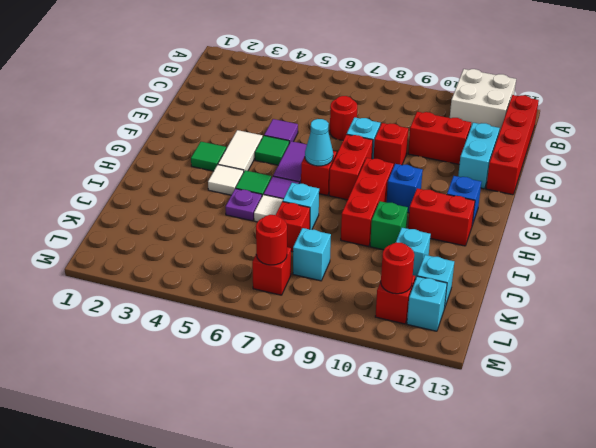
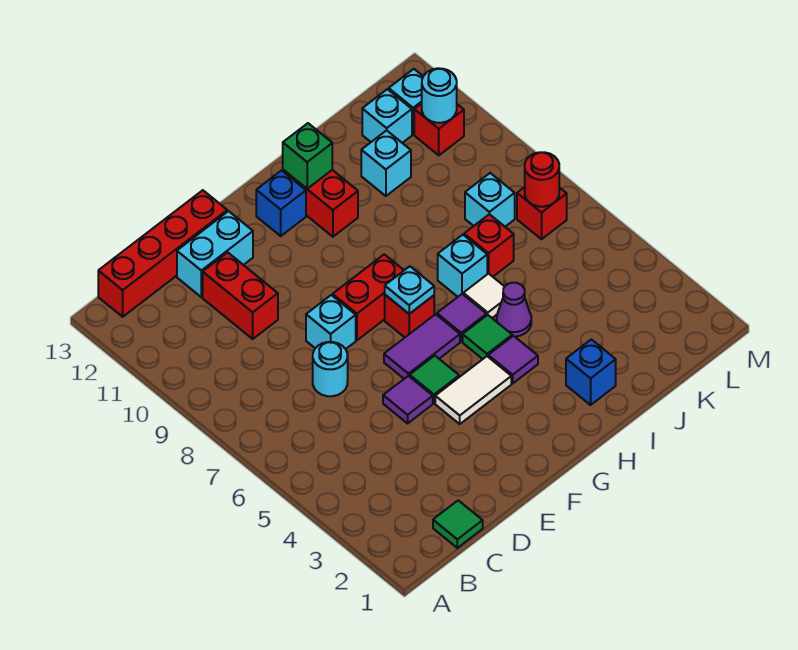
white brick A11:B12 level 1 -> none
red round brick D7 level 1 -> cyan round brick D7 level 1
red brick E9 level 1 -> none
green tile G3 level 1 -> green tile C1 level 1
cyan cone G7 level 2 -> cyan plate G7 level 2
red brick G9:I9 level 1 -> none
blue brick G10 level 1 -> blue brick I2 level 1
white tile H4 level 1 -> purple tile H4 level 1
purple plate I5 level 1 -> purple cone I5 level 1
green brick I10 level 1 -> green brick H12 level 2
red round brick L11 level 2 -> cyan round brick L11 level 2

